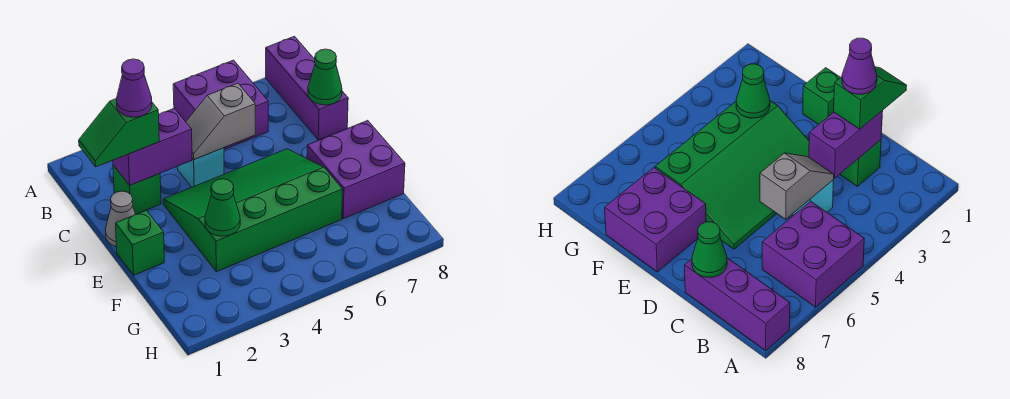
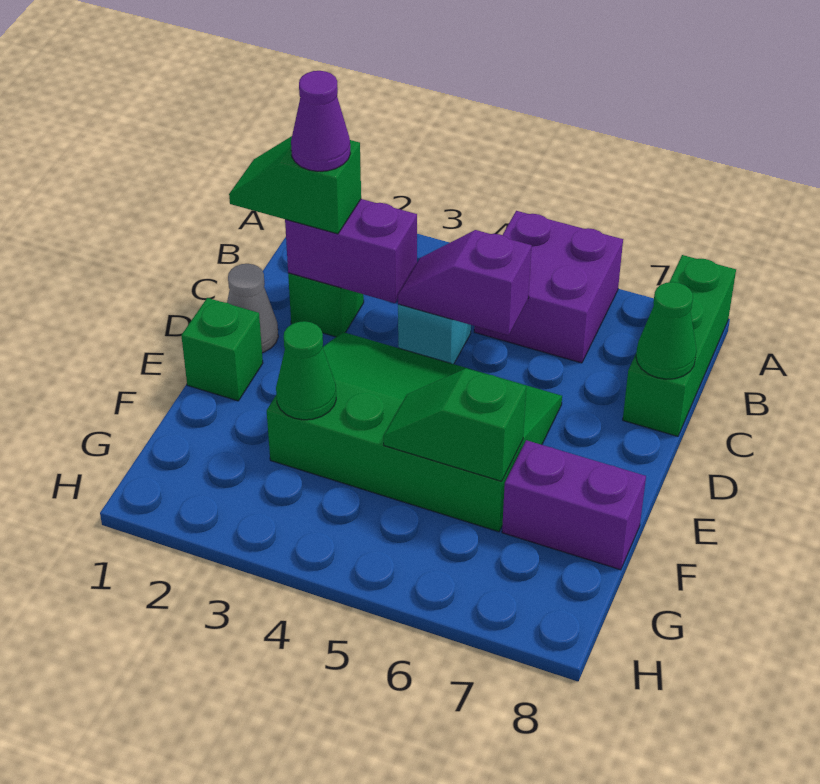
purple brick A8:C8 level 1 -> green brick A8:C8 level 1
grey slope C4:C5 level 2 top 5 -> purple slope C4:C5 level 2 top 5
purple brick E7:F8 level 1 -> purple brick F7:F8 level 1
none -> green slope F5:F6 level 2 top 6

